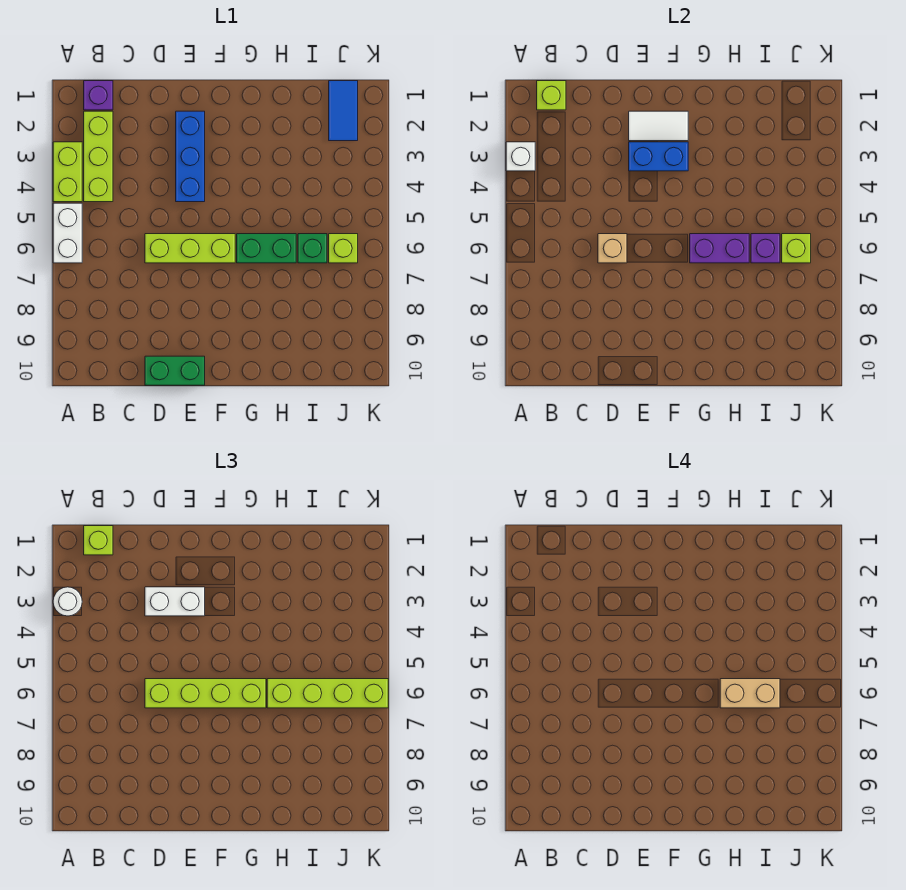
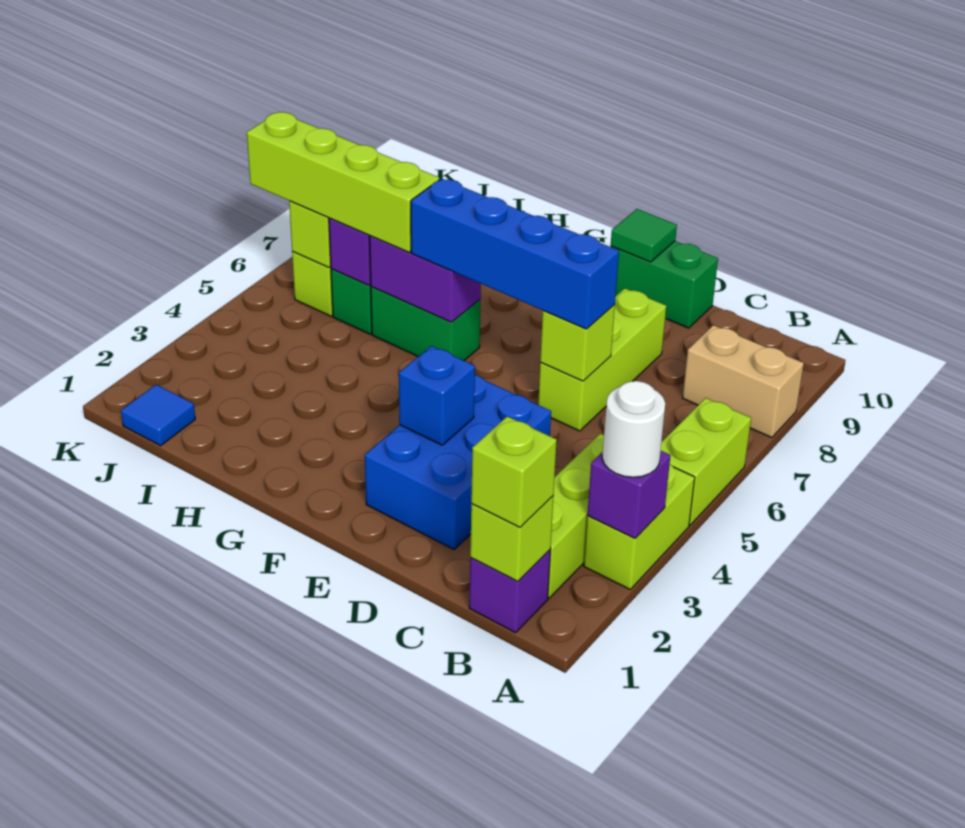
white brick A3 level 2 -> purple brick A3 level 2
white brick A5:A6 level 1 -> lime brick A5:A6 level 1
white brick D3:E3 level 3 -> none
lime brick D6:F6 level 1 -> lime brick D6:D8 level 1
tan brick D6 level 2 -> lime brick D6 level 2
lime brick D6:G6 level 3 -> blue brick D6:G6 level 3
blue brick E2:E4 level 1 -> blue brick D2:E4 level 1
white tile E2:F2 level 2 -> none
blue brick E3:F3 level 2 -> blue brick E3 level 2
none -> green tile E10 level 2
tan brick H6:I6 level 4 -> tan brick A8:B8 level 1
blue tile J1:J2 level 1 -> blue tile J1 level 1

